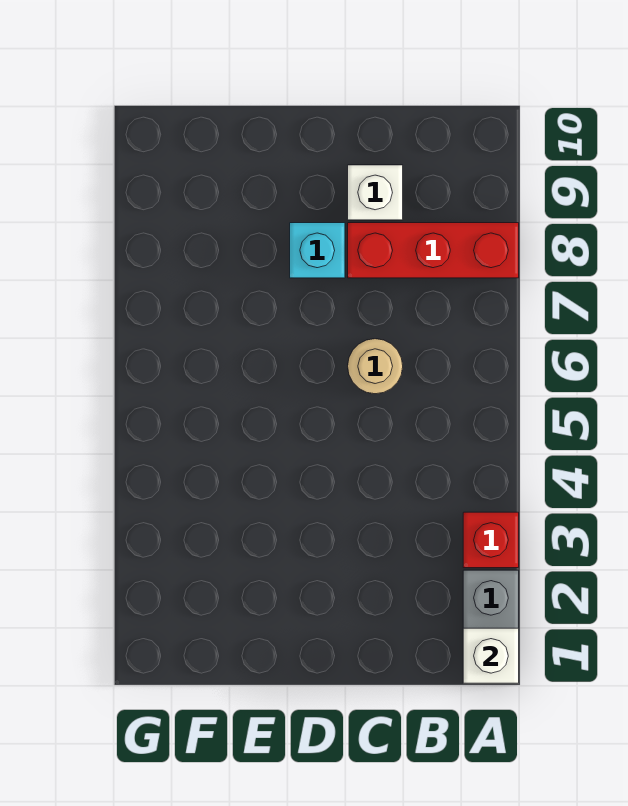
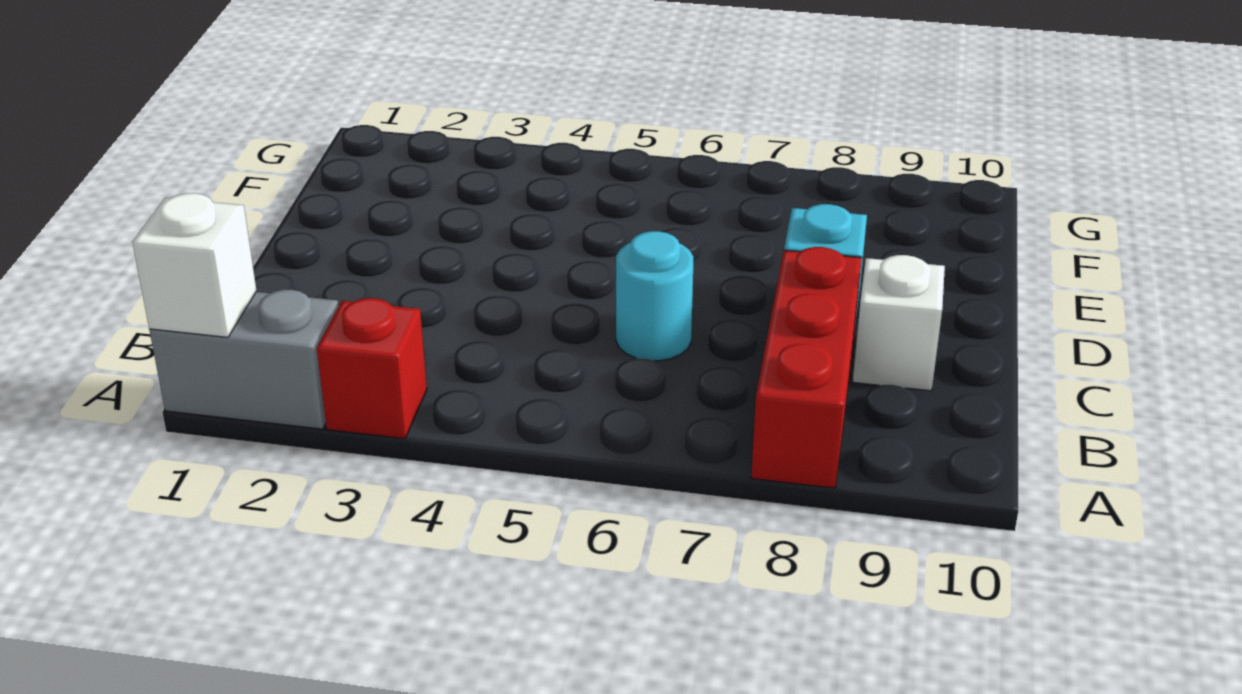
tan round brick C6 level 1 -> cyan round brick C6 level 1

